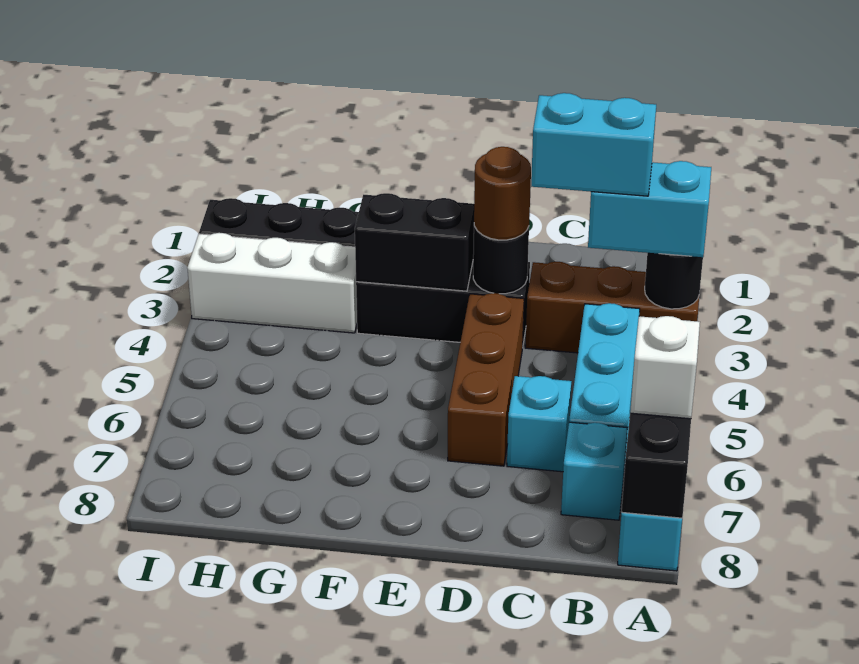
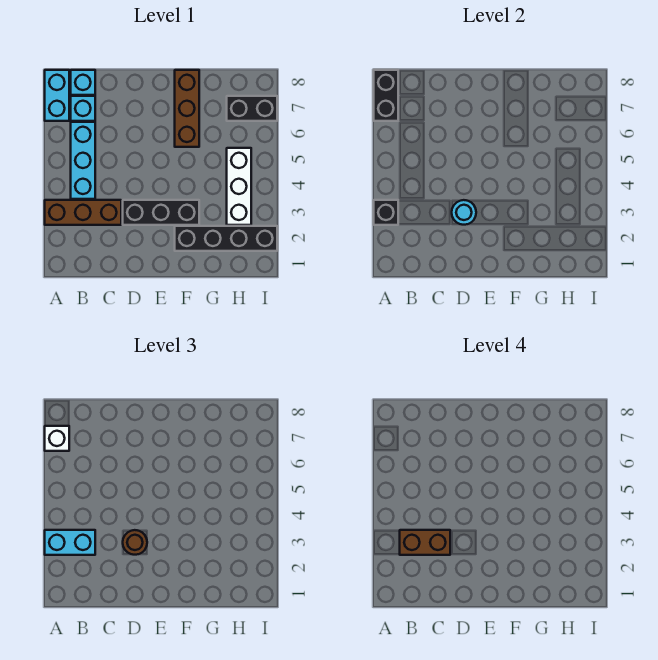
black round brick A3 level 2 -> black brick A3 level 2
cyan brick B3:C3 level 4 -> brown brick B3:C3 level 4
cyan brick C6 level 1 -> cyan brick B8 level 1
black round brick D3 level 2 -> cyan round brick D3 level 2
brown brick D4:D6 level 1 -> brown brick F6:F8 level 1
black brick E3:F3 level 2 -> black brick H7:I7 level 1
white brick G3:I3 level 1 -> white brick H3:H5 level 1

